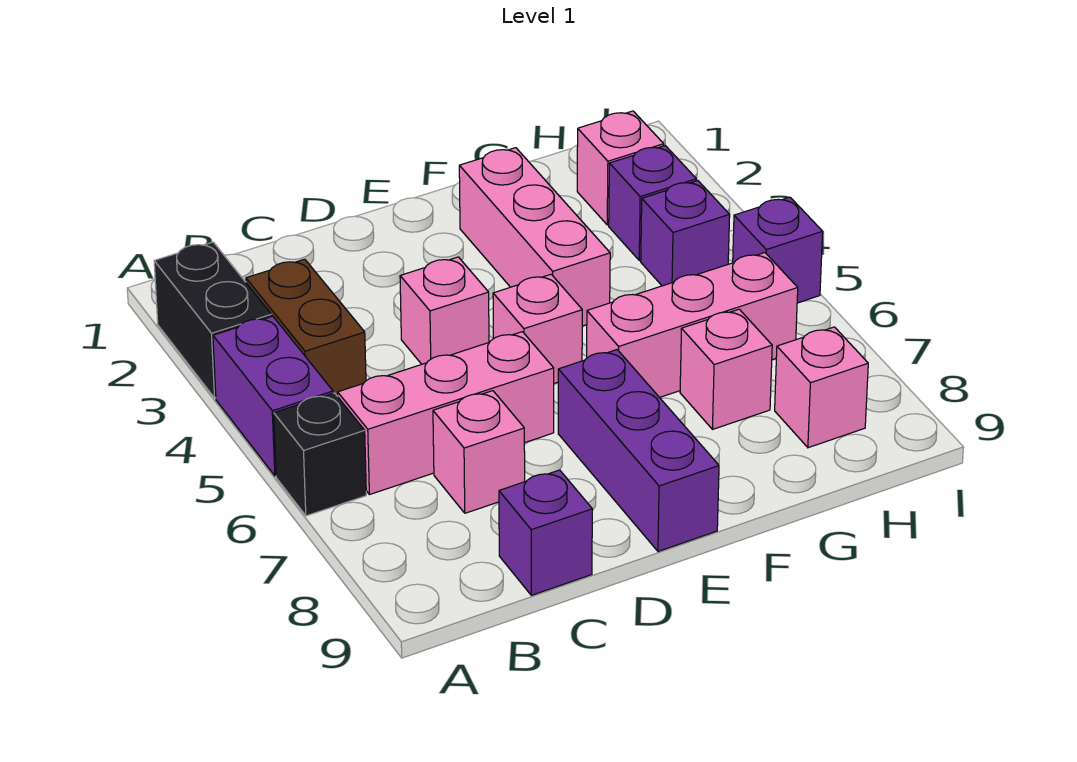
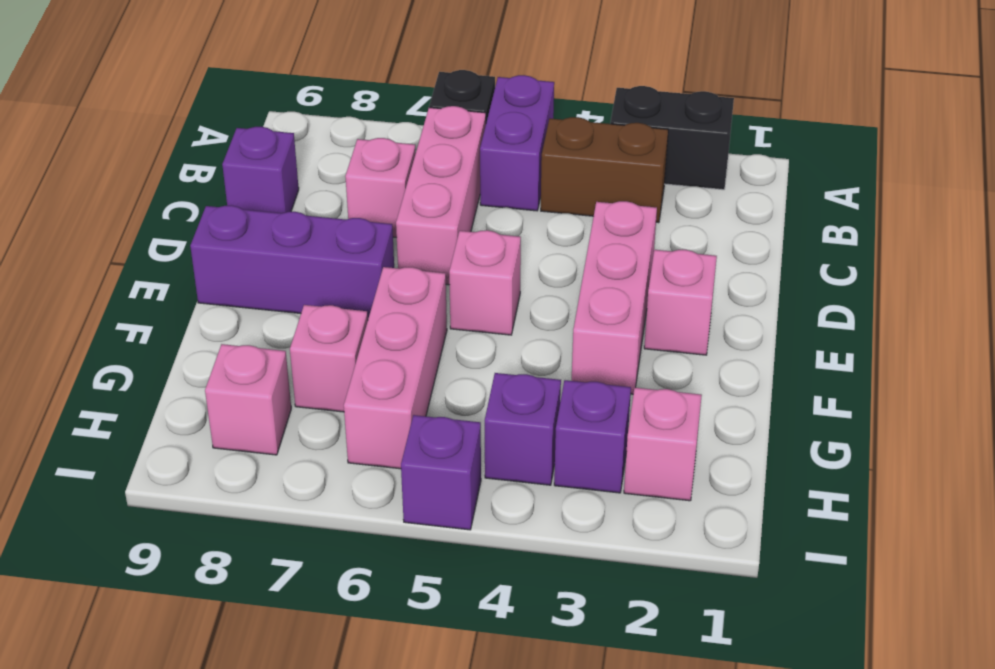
purple brick A4:A5 level 1 -> purple brick A5:B5 level 1
pink brick D4 level 1 -> pink brick E2 level 1
pink brick F2:F4 level 1 -> pink brick D3:F3 level 1

